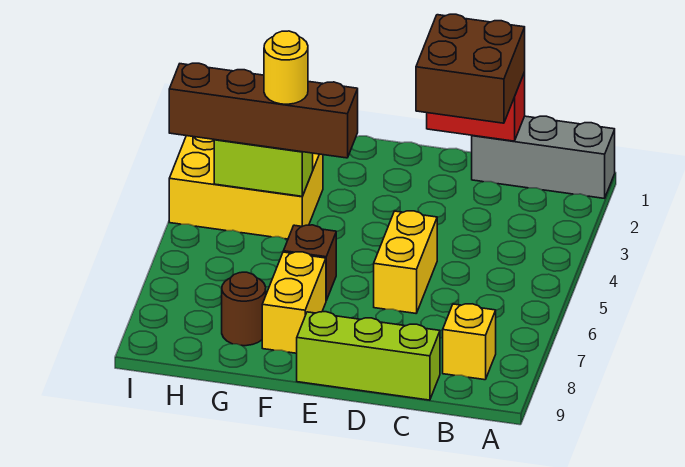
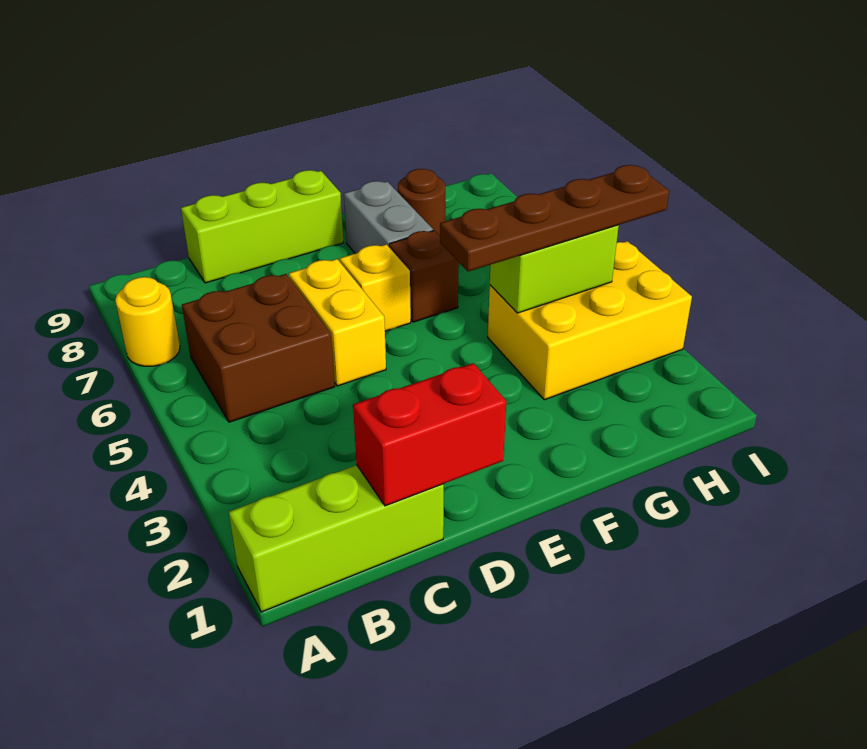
grey brick A1:C1 level 1 -> lime brick A1:C1 level 1
yellow brick B8 level 1 -> yellow brick E6 level 1
brown brick C1:D2 level 3 -> brown brick B5:C6 level 1
brown brick F4:I4 level 3 -> brown plate F4:I4 level 3
yellow brick F7:F8 level 1 -> grey brick F7:F8 level 1
yellow round brick G4 level 4 -> yellow round brick A7 level 1

